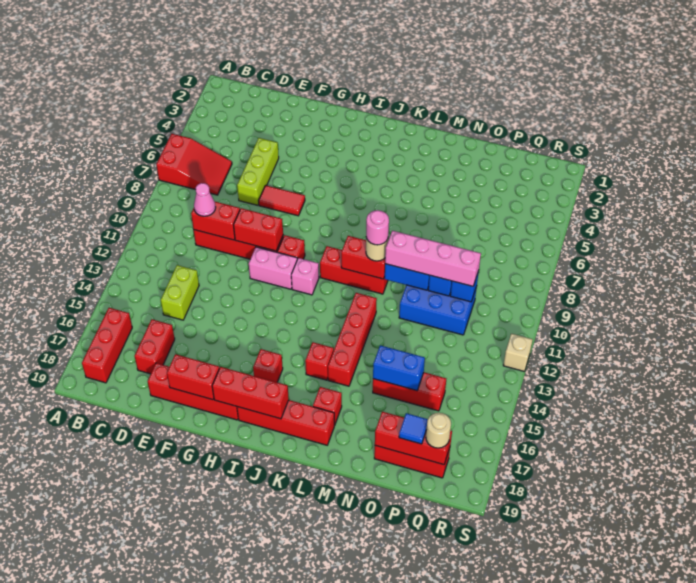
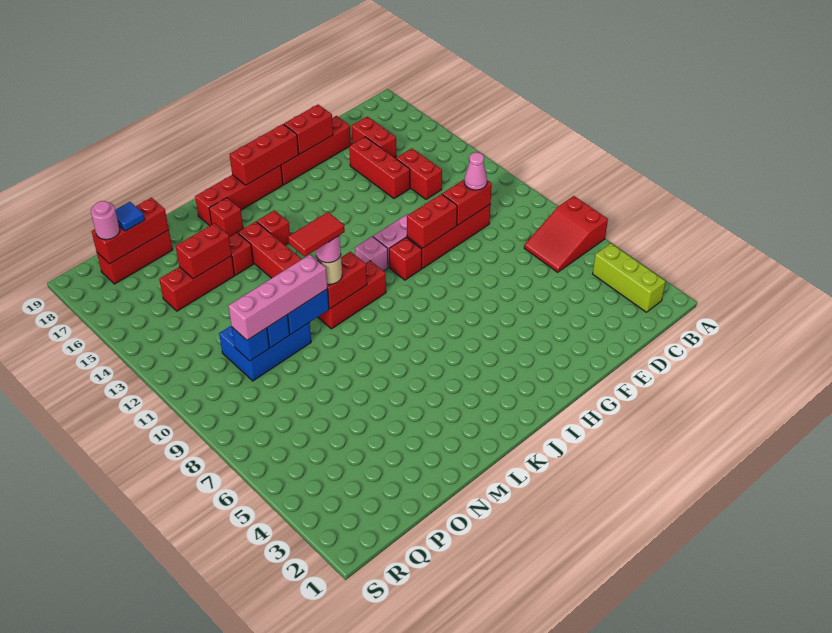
red brick B16:B18 level 1 -> red brick E14:E16 level 1
lime brick D13:D14 level 1 -> red brick D13:D14 level 1
lime brick E5:E7 level 1 -> lime brick B2:B4 level 1
red tile F7:G7 level 1 -> red tile L10:M10 level 5
red brick I16 level 1 -> red brick M15 level 1
blue brick N15:O15 level 2 -> red brick N15:O15 level 2
tan round brick Q18 level 3 -> pink round brick Q18 level 3
tan brick S12 level 1 -> none

